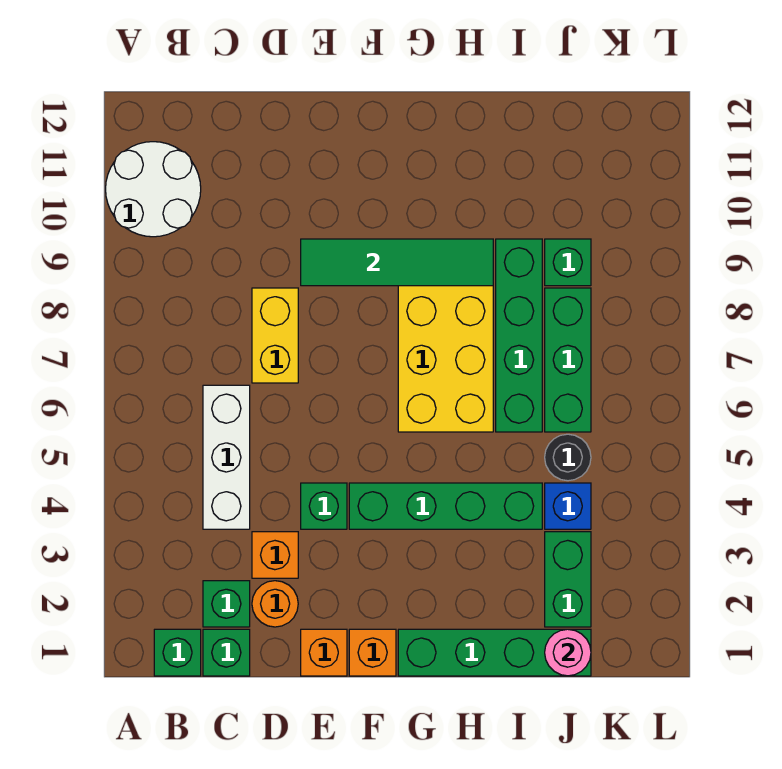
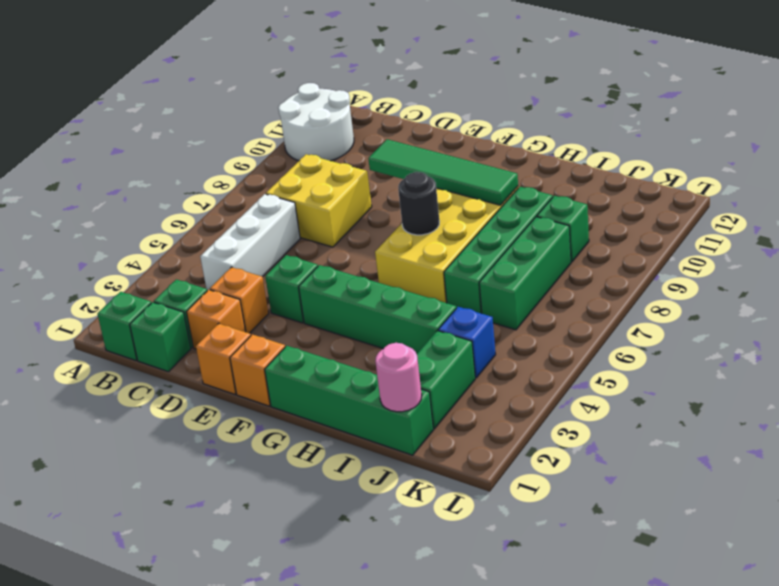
orange round brick D2 level 1 -> orange brick D2 level 1
yellow brick D7:D8 level 1 -> yellow brick C7:D8 level 1
black round brick J5 level 1 -> black round brick G7 level 2

